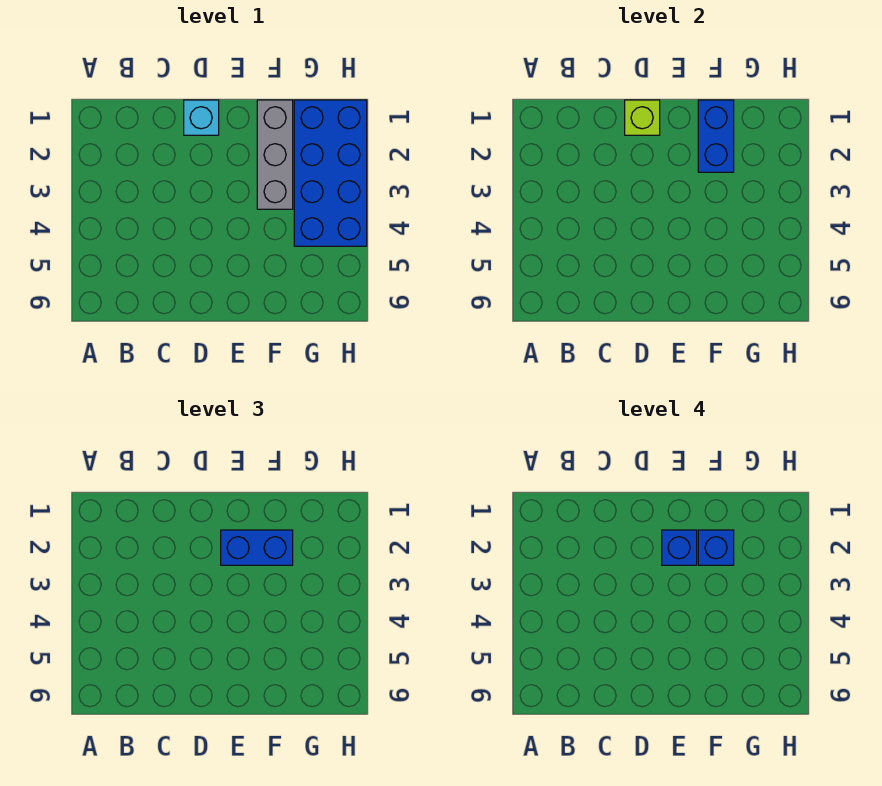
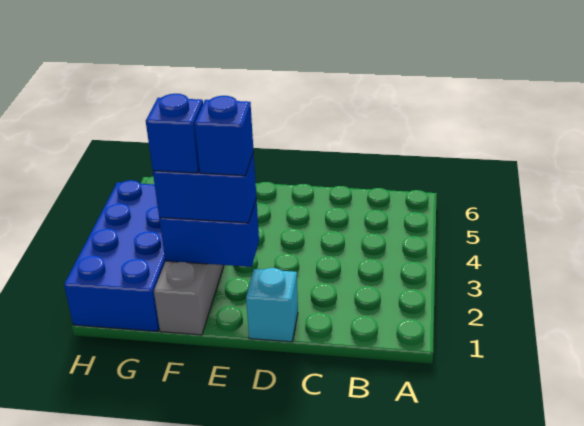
lime brick D1 level 2 -> none
blue brick F1:F2 level 2 -> blue brick E2:F2 level 2

